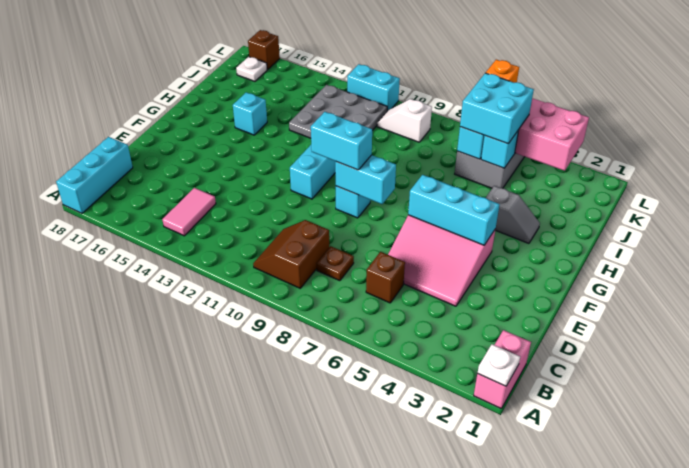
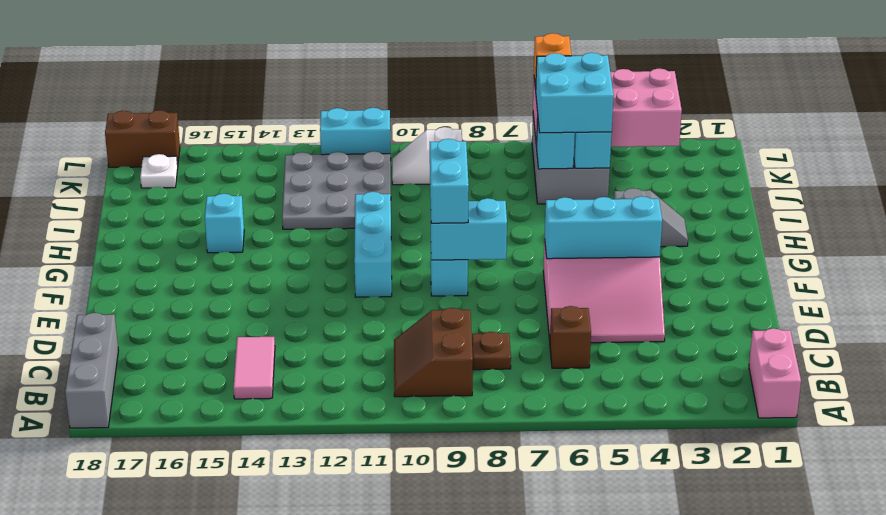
white plate A1 level 2 -> none
cyan brick A18:C18 level 1 -> grey brick A18:C18 level 1
cyan brick F9:F10 level 3 -> cyan brick F9:G9 level 3
brown brick L17 level 1 -> brown brick L17:L18 level 1

